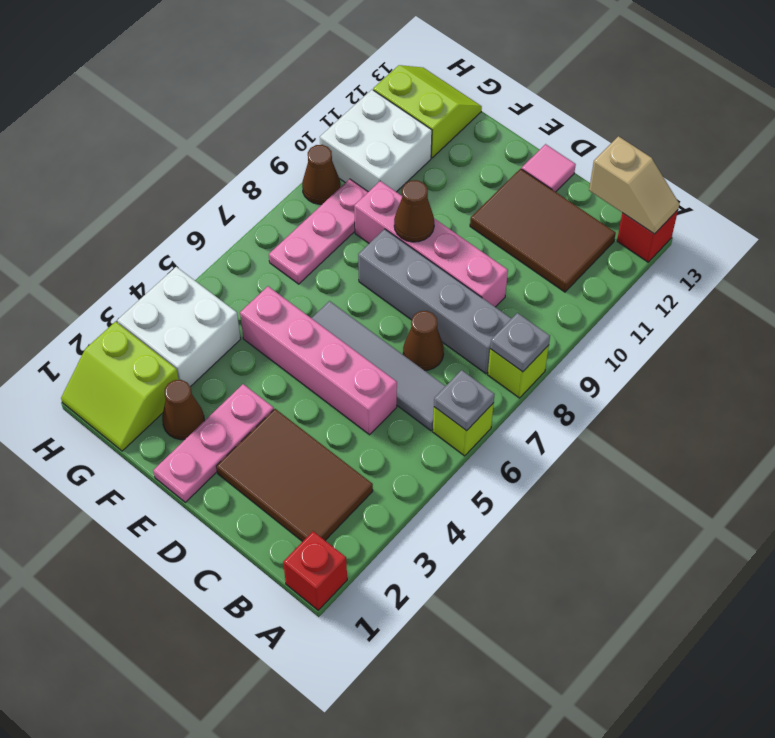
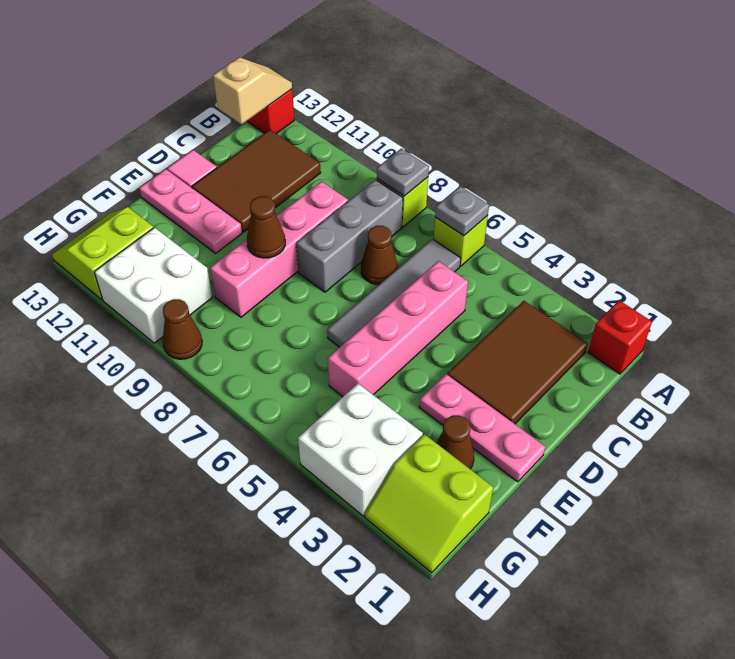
grey brick B8:E8 level 1 -> grey brick B8:D8 level 1
lime slope G1:H2 level 1 top 2 -> lime slope G1:H2 level 1 top G
pink plate G7:G9 level 1 -> pink plate E11:E13 level 1

